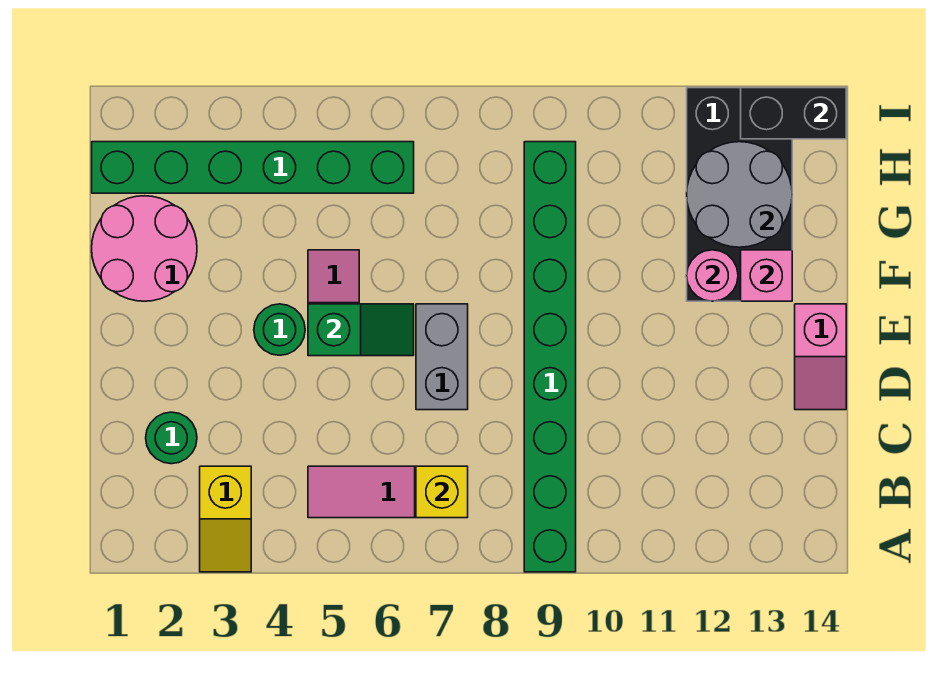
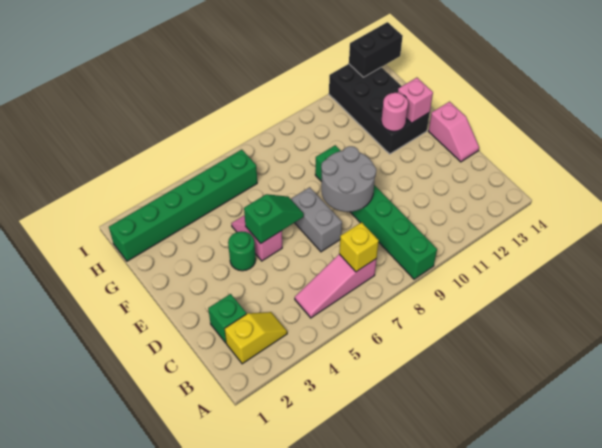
yellow slope A3:B3 level 1 top B -> yellow slope B2:B3 level 1 top 2
green brick A9:H9 level 1 -> green brick A9:F9 level 1
green round brick C2 level 1 -> green brick C2 level 1
pink round brick F1:G2 level 1 -> none
grey round brick G12:H13 level 2 -> grey round brick D8:E9 level 2

